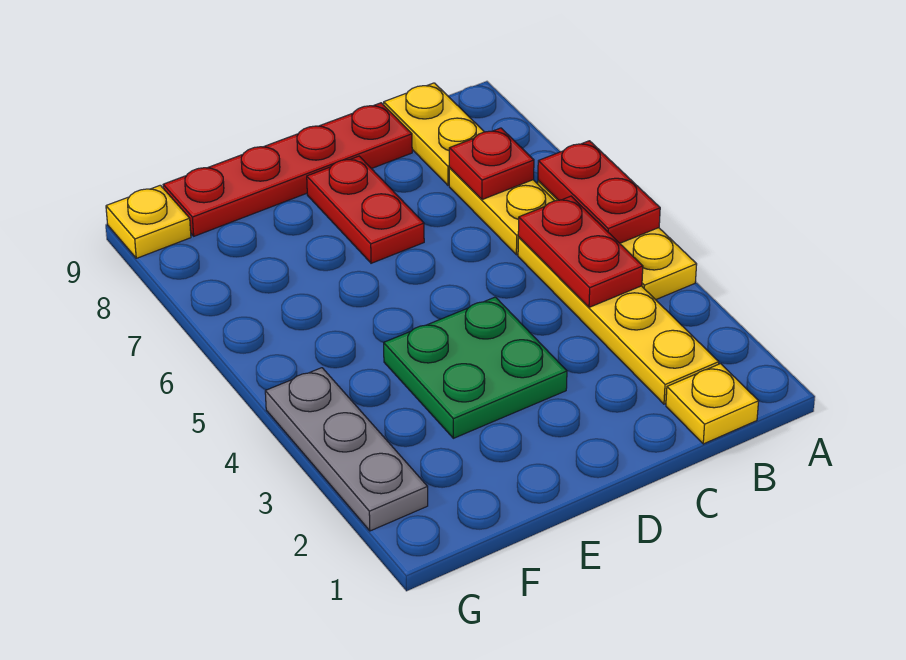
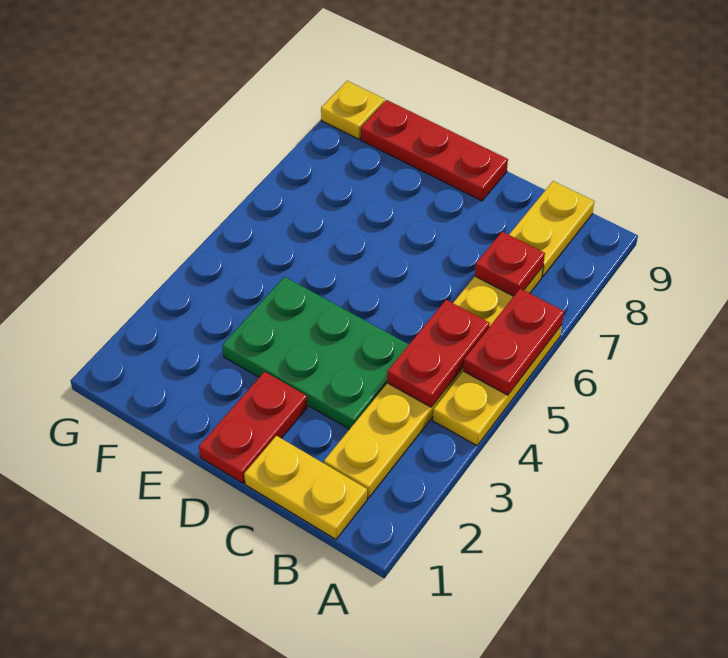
yellow plate B1 level 1 -> yellow plate B1:C1 level 1
red plate C9:F9 level 1 -> red plate D9:F9 level 1
green plate D3:E4 level 1 -> green plate C3:E4 level 1
red plate D7:D8 level 1 -> red plate D1:D2 level 1
grey plate G2:G4 level 1 -> none

